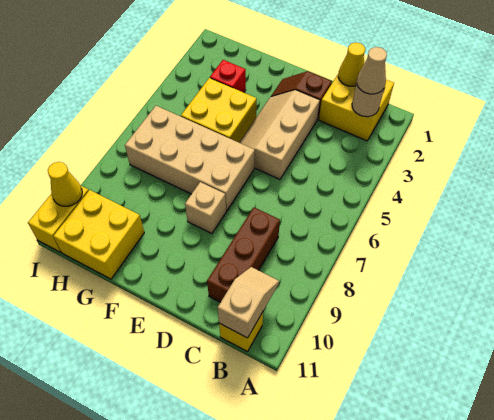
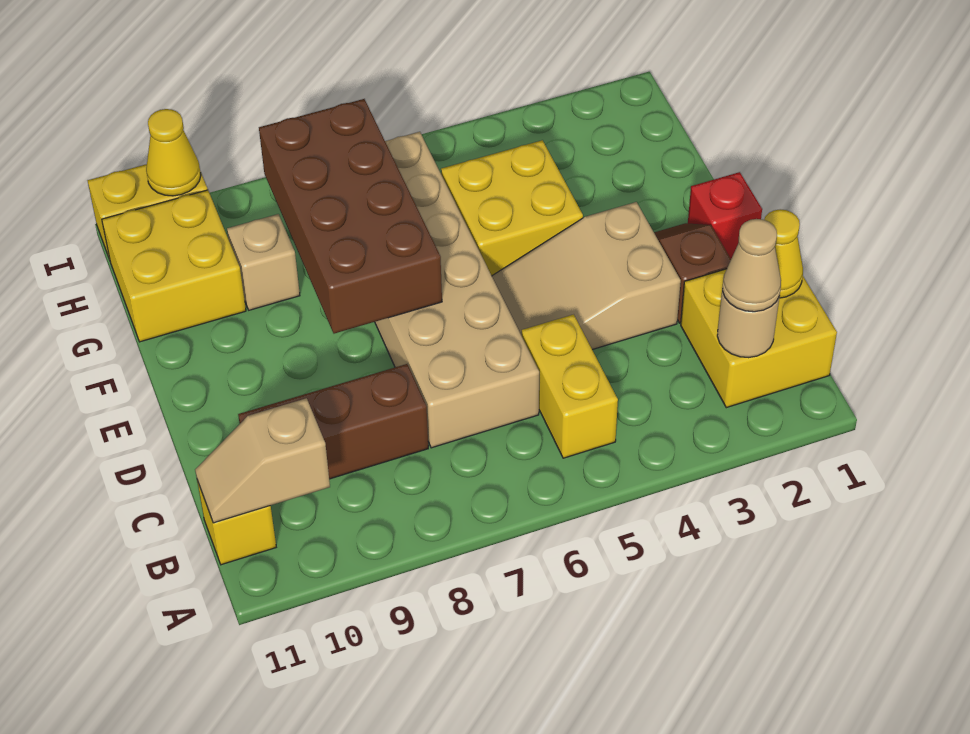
none -> yellow brick B5:C5 level 1
tan slope B10:B11 level 2 top 11 -> tan slope B10:B11 level 2 top 10
tan slope D3:E5 level 1 top D -> tan slope D3:E5 level 1 top 3
tan brick E6:H7 level 1 -> tan brick C6:H7 level 1
none -> brown brick E7:H8 level 2
tan brick E8 level 1 -> tan brick G9 level 1
red brick G3 level 1 -> red brick E1 level 1

